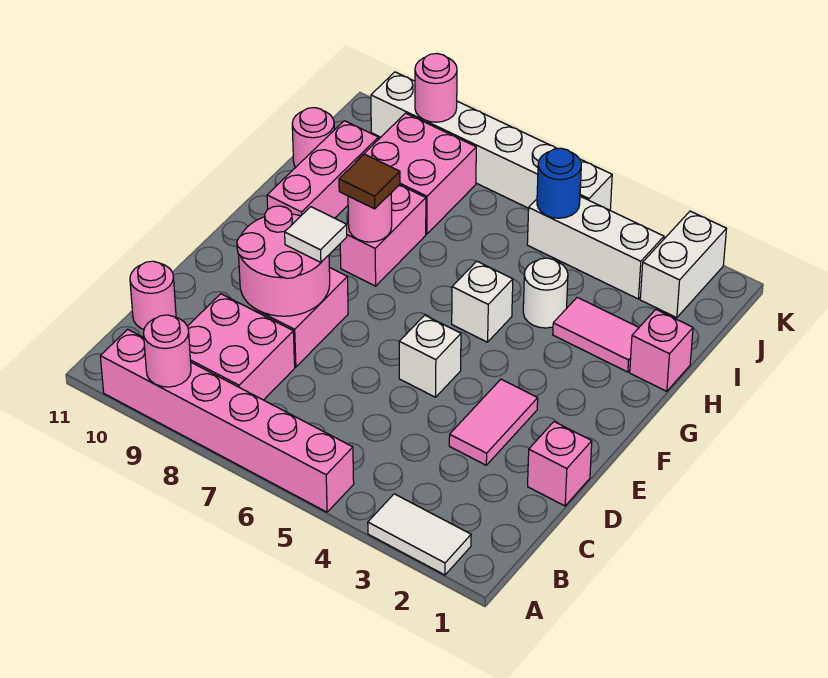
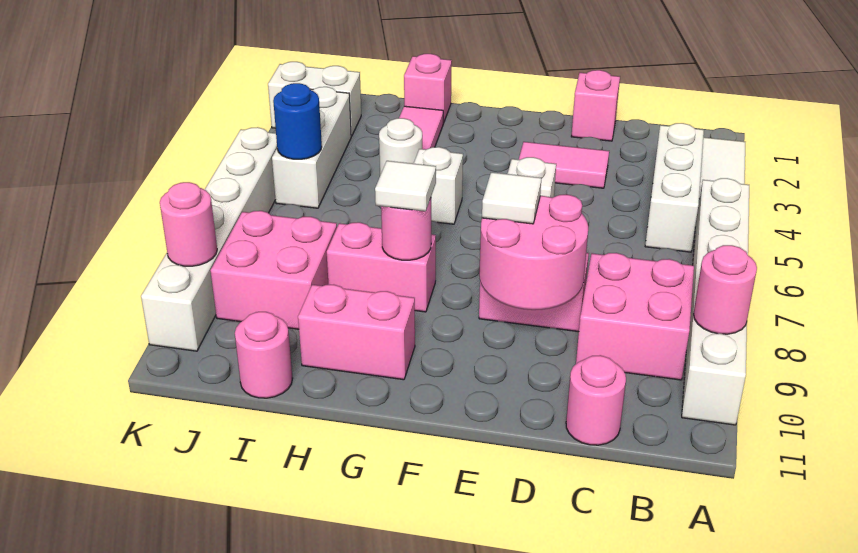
pink brick A5:A10 level 1 -> white brick A5:A10 level 1
none -> white brick B3:B5 level 1
brown tile G8 level 3 -> white tile G8 level 3
pink brick G10:I10 level 1 -> pink brick G10:H10 level 1

